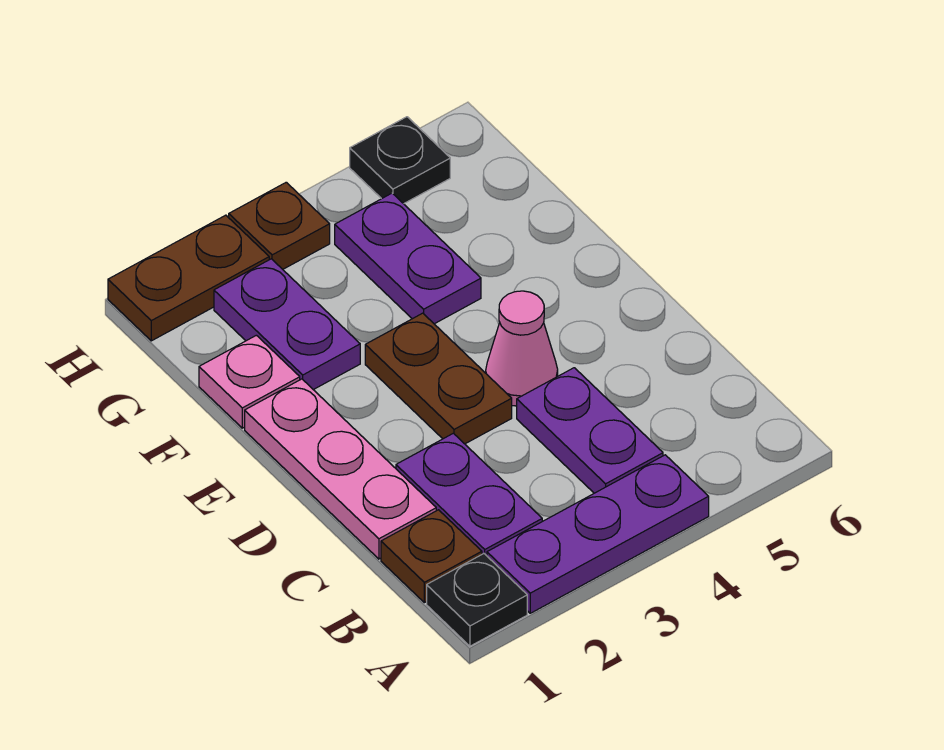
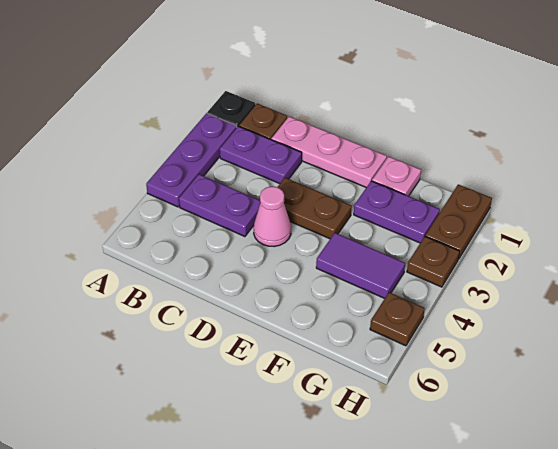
purple plate F4:G4 level 1 -> purple tile F4:G4 level 1
black plate H5 level 1 -> brown plate H5 level 1

